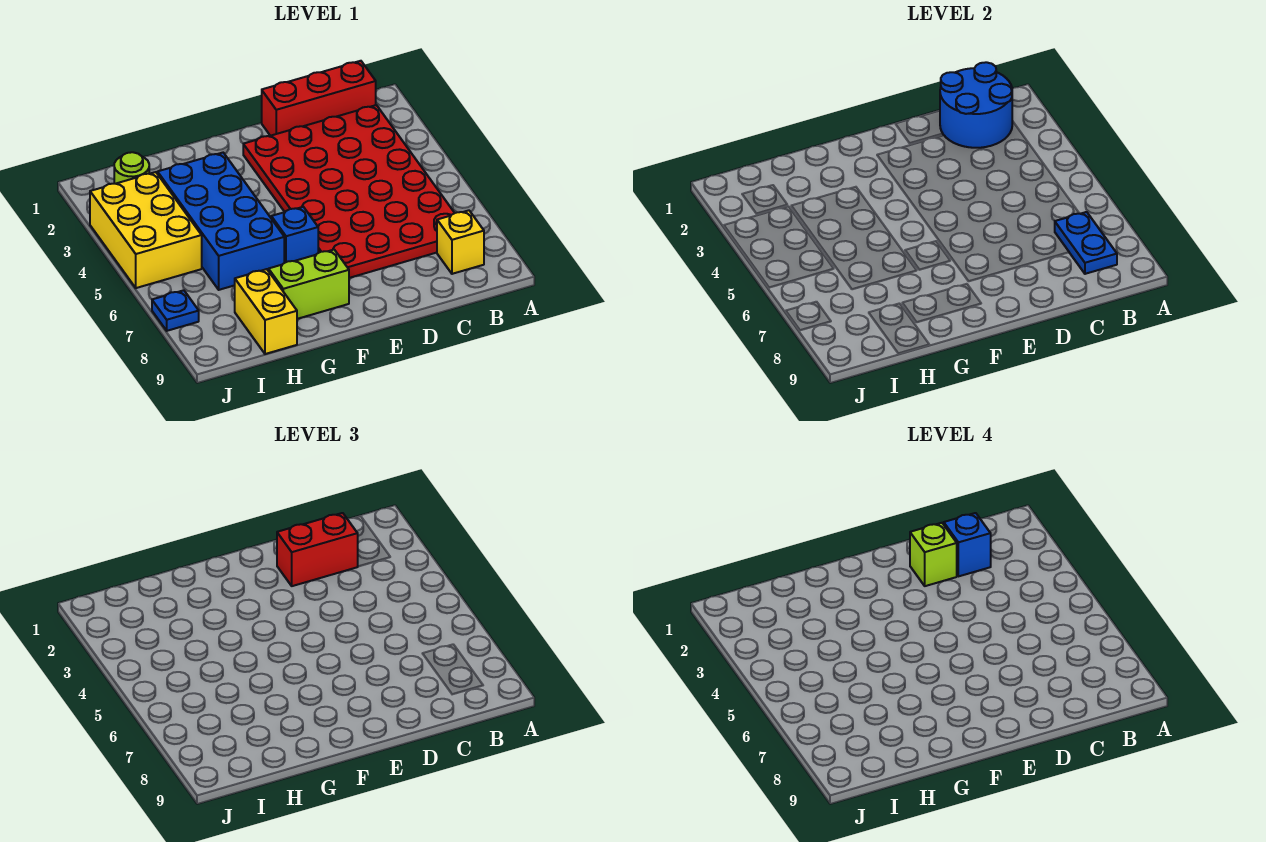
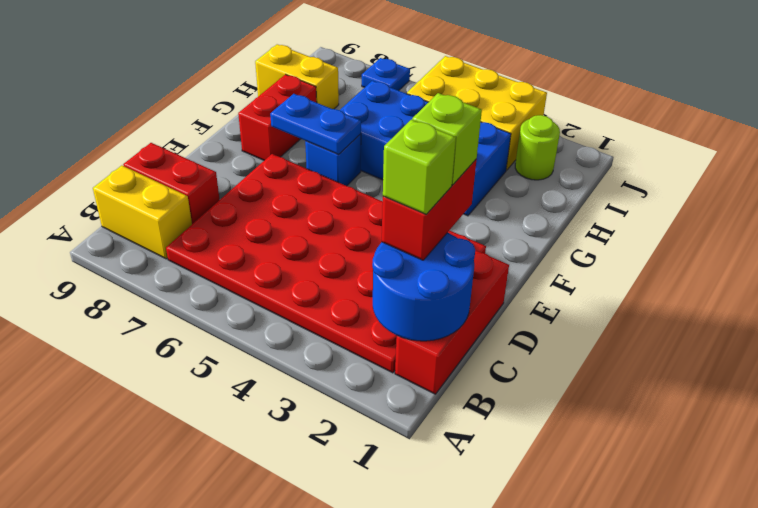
blue plate B7:B8 level 2 -> blue plate F6:F7 level 2
yellow brick B8 level 1 -> yellow brick B8:B9 level 1
blue brick C2 level 4 -> lime brick C2 level 4
none -> red brick C8:C9 level 1
lime brick F8:G8 level 1 -> red brick F8:G8 level 1

